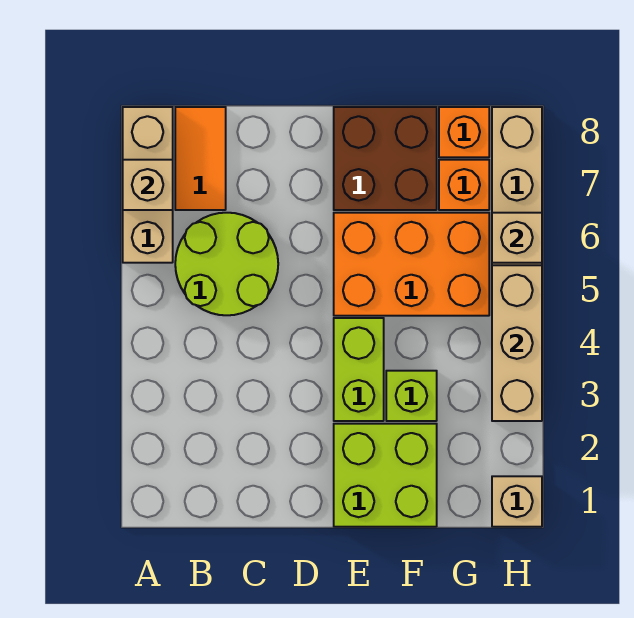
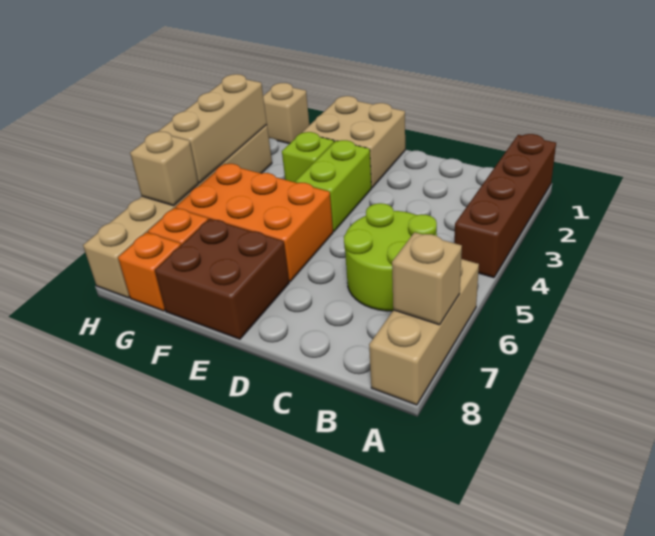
none -> brown brick A1:A4 level 1
orange tile B7:B8 level 1 -> none
lime brick E1:F2 level 1 -> tan brick E1:F2 level 1

